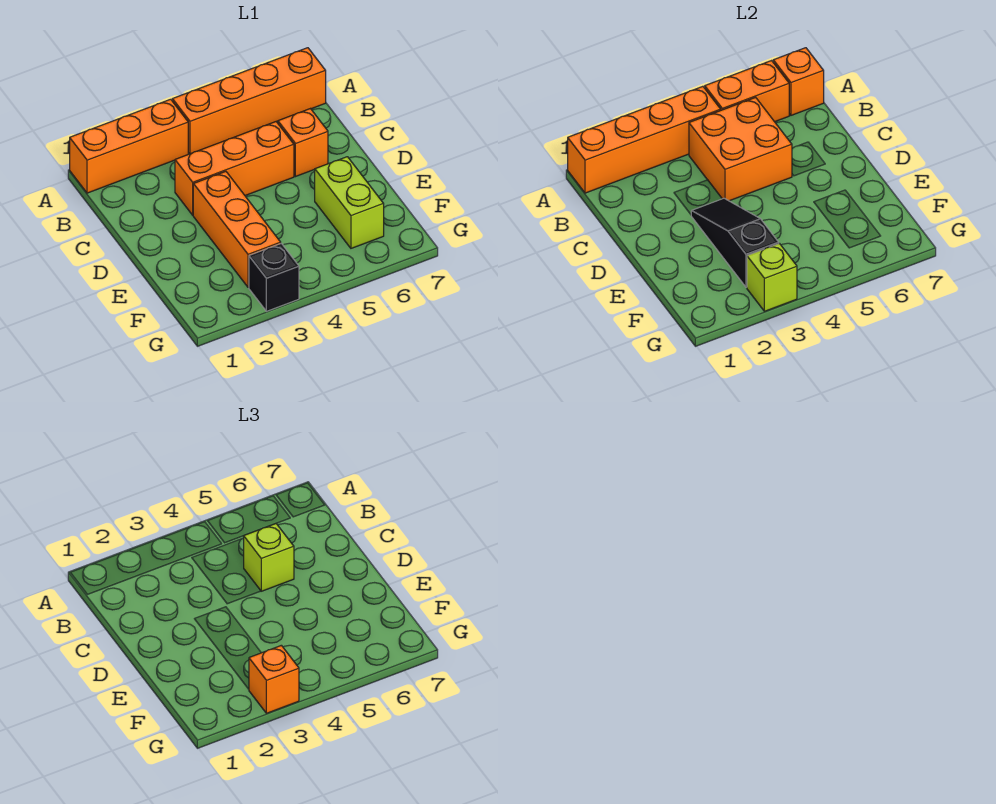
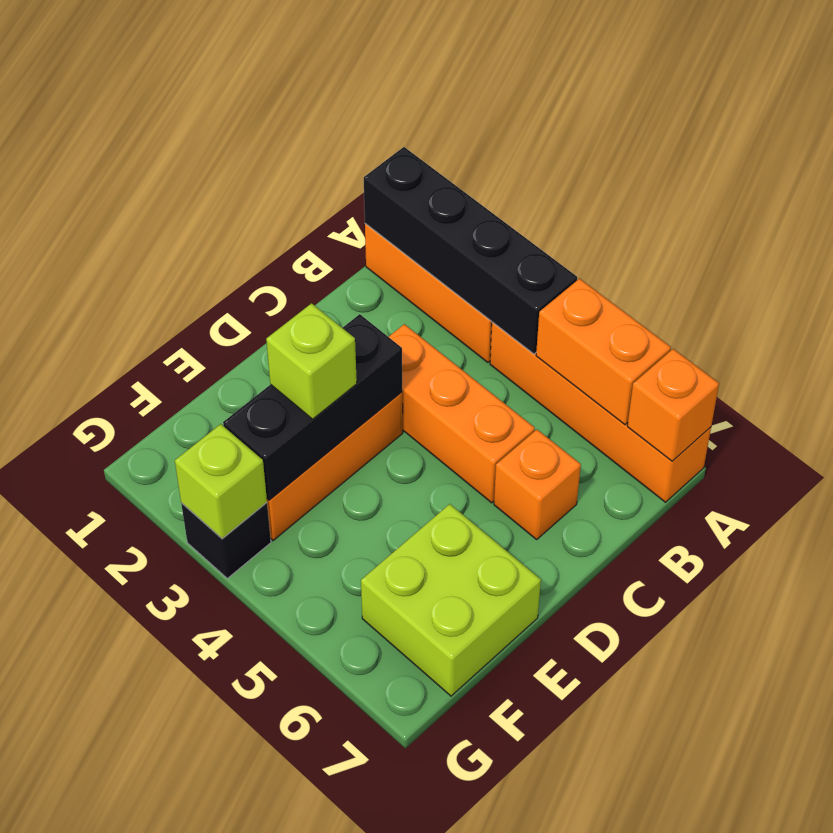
orange brick A1:A4 level 2 -> black brick A1:A4 level 2
orange brick B4:C5 level 2 -> none
lime brick C5 level 3 -> lime brick E3 level 3
black slope D3:F3 level 2 top F -> black brick D3:F3 level 2
lime brick E6:F6 level 1 -> lime brick E6:F7 level 1
orange brick G3 level 3 -> none

